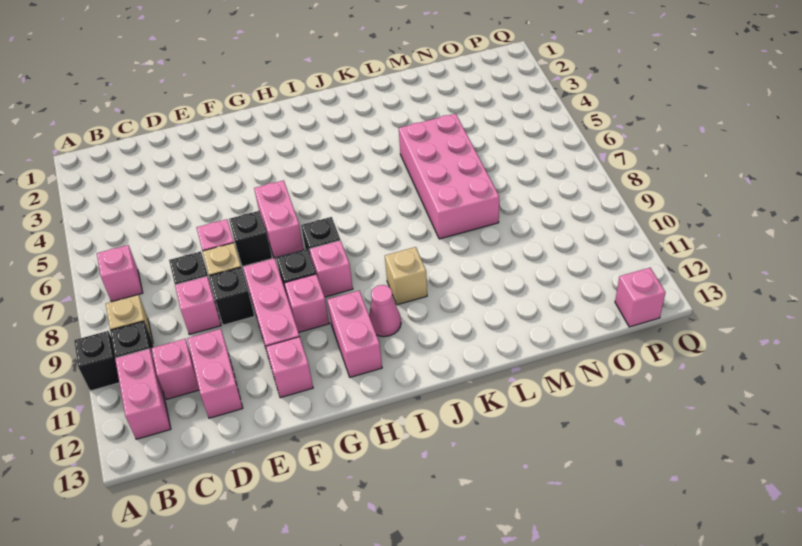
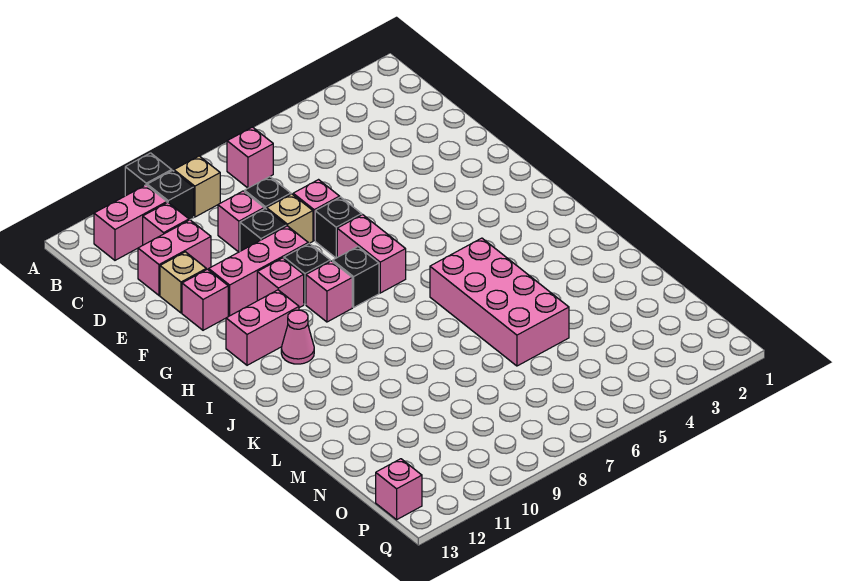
pink brick G6:G7 level 1 -> pink brick G7:H7 level 1
tan brick J10 level 1 -> tan brick E12 level 1
pink brick L5:M8 level 1 -> pink brick J5:M6 level 1

